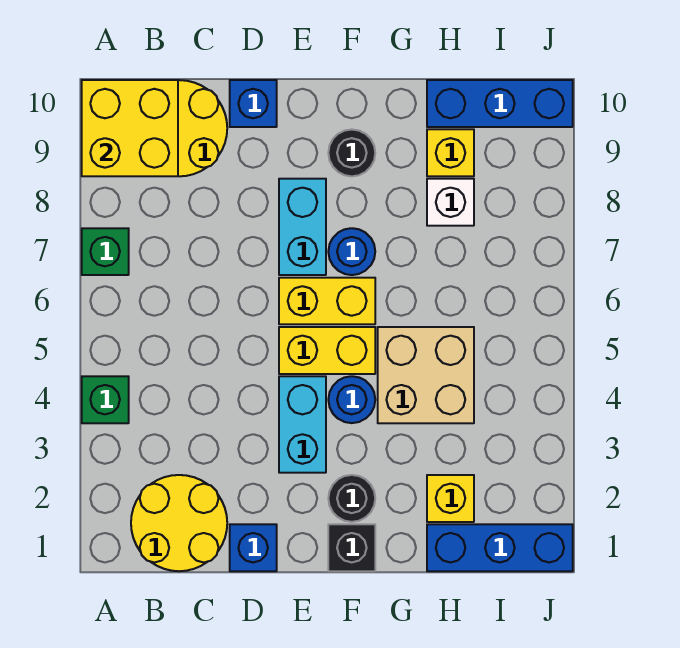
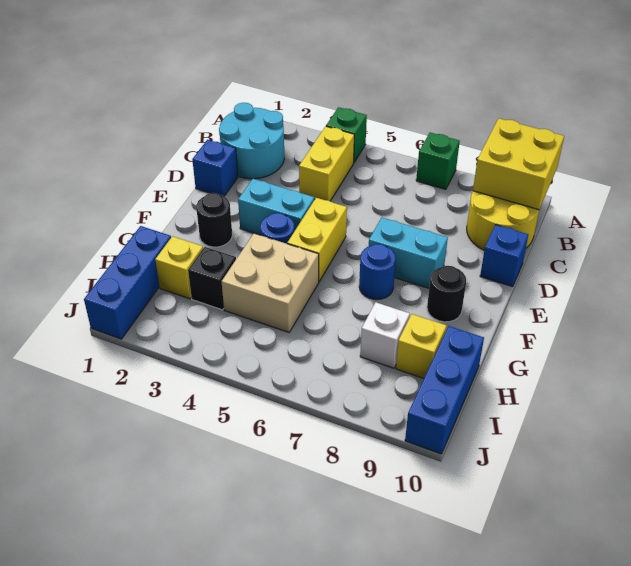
yellow round brick B1:C2 level 1 -> cyan round brick B1:C2 level 1
yellow brick E6:F6 level 1 -> yellow brick B4:C4 level 1
black brick F1 level 1 -> black brick H3 level 1

